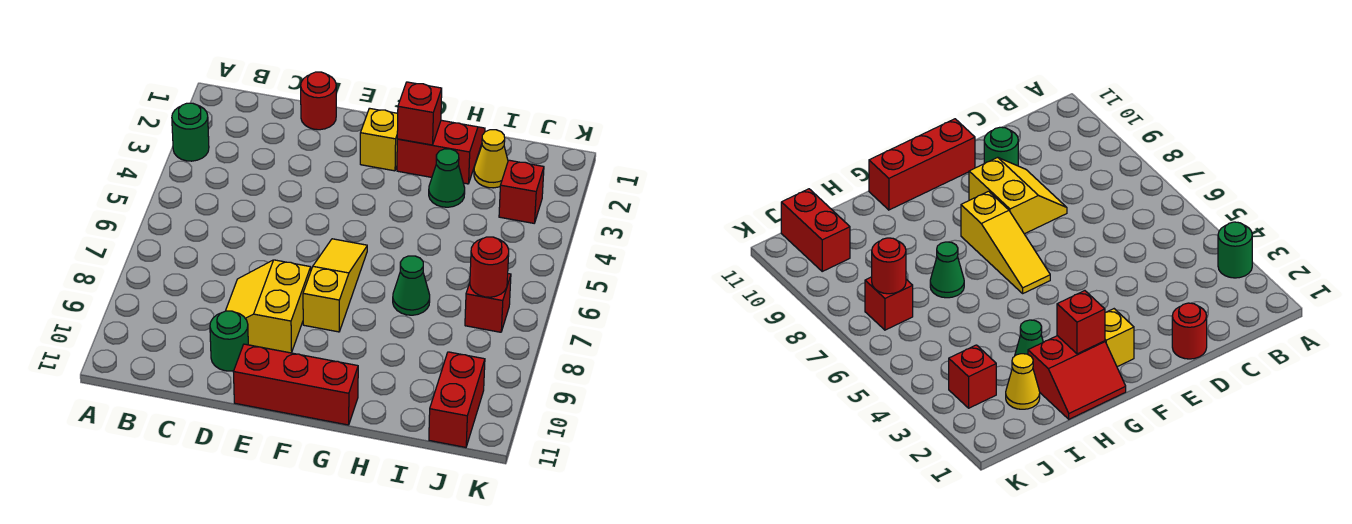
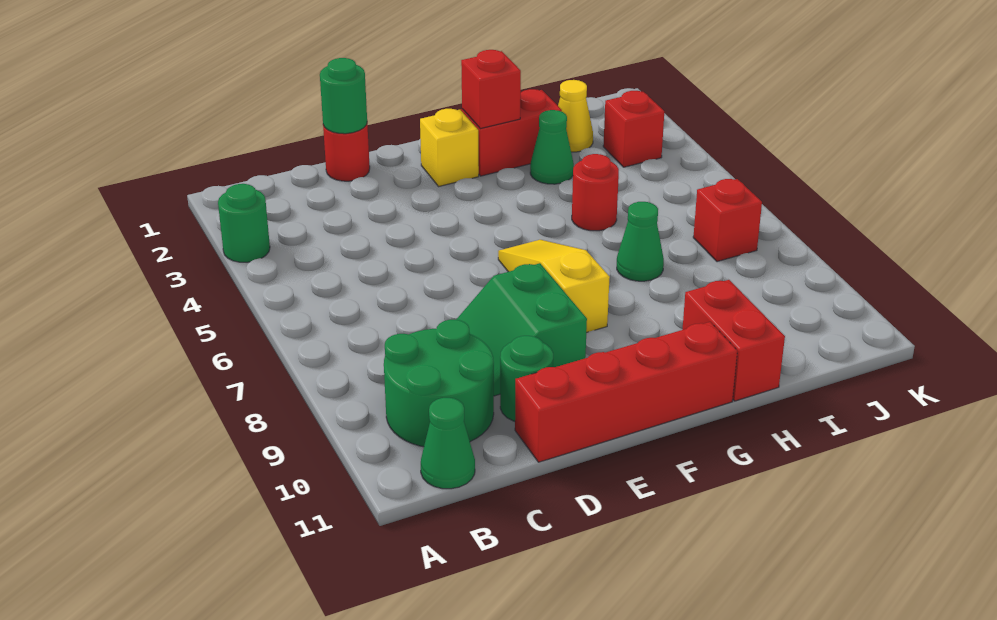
none -> green round brick B9:C10 level 1
none -> green cone B11 level 1
none -> green round brick D1 level 2
yellow slope D8:E9 level 1 top E -> green slope D8:E9 level 1 top E
red brick E11:G11 level 1 -> red brick D11:G11 level 1
red round brick J7 level 2 -> red round brick H5 level 1
red brick J10:J11 level 1 -> red brick H10:H11 level 1

